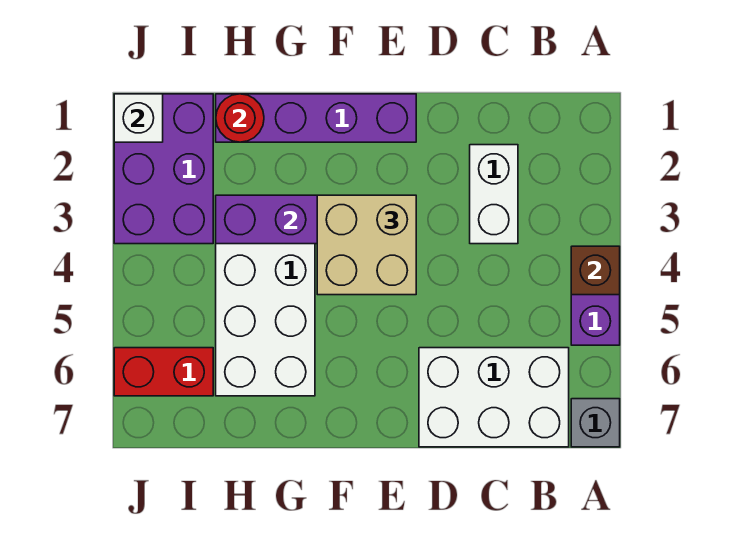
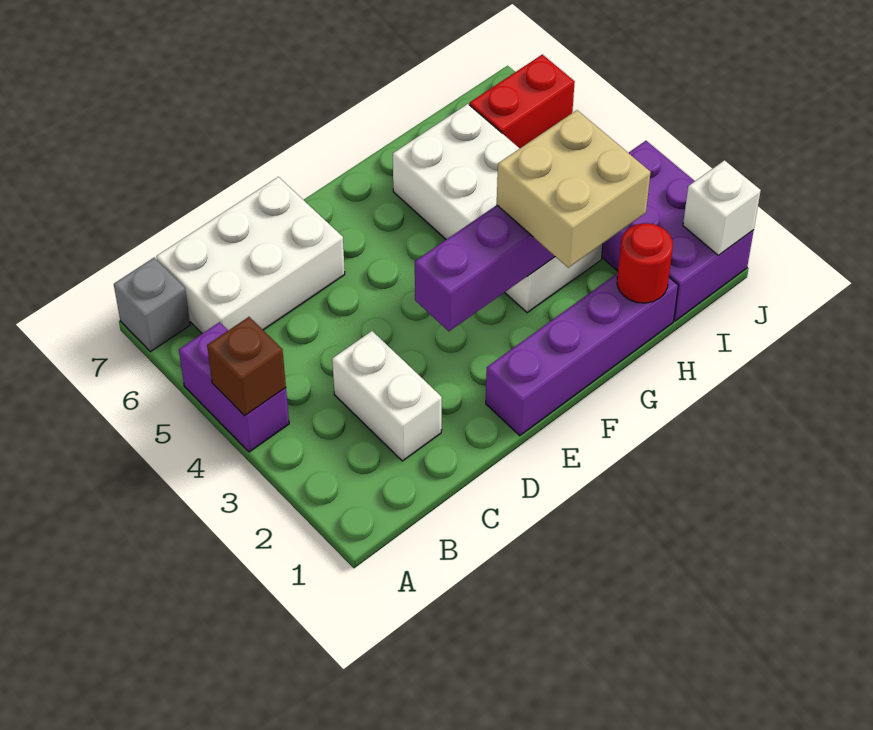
tan brick E3:F4 level 3 -> tan brick G2:H3 level 3

